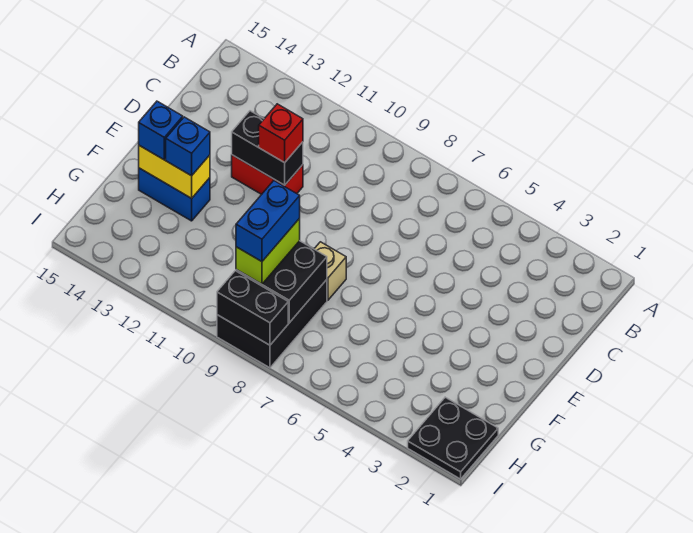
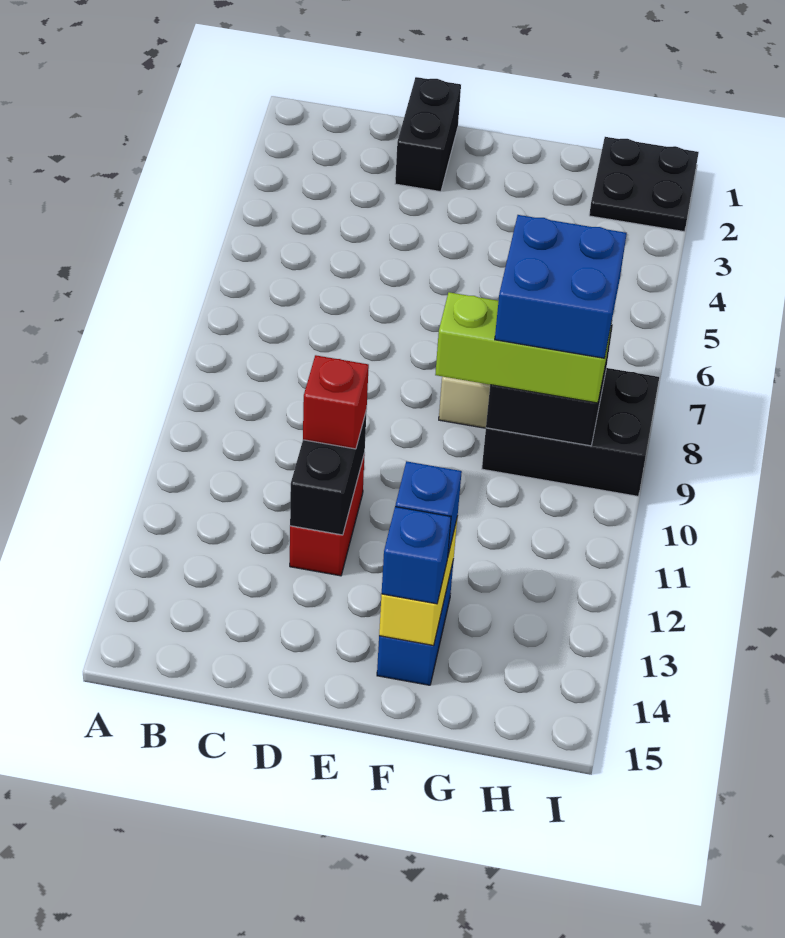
lime brick G9:H9 level 3 -> lime brick F9:H9 level 3
blue brick G9:H9 level 4 -> blue brick G8:H9 level 4
black brick I8:I9 level 2 -> black brick D1:D2 level 1

